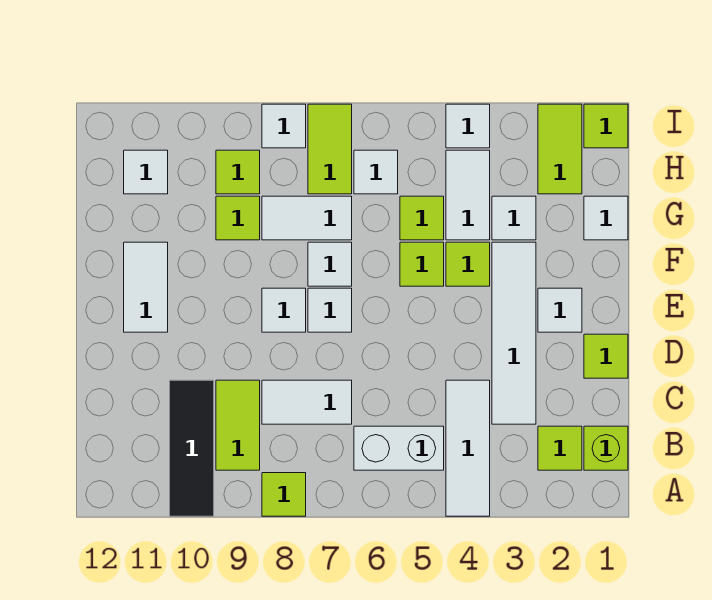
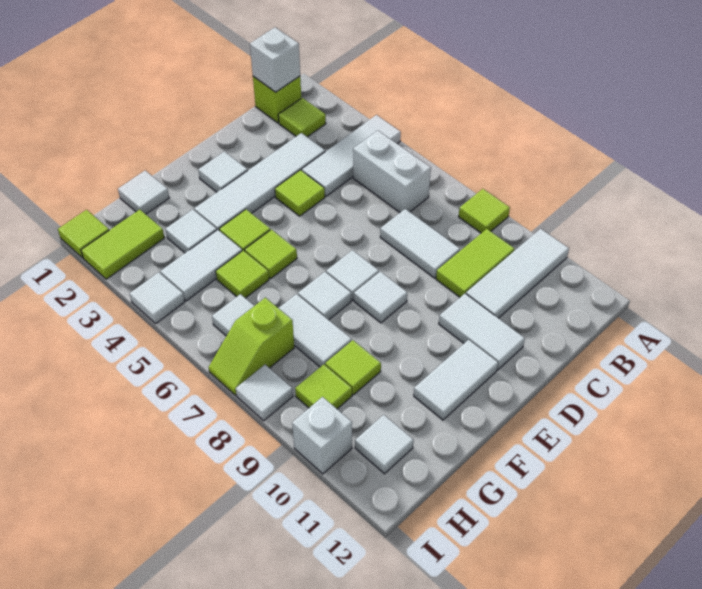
black tile A10:C10 level 1 -> white tile A10:C10 level 1
none -> white brick B1 level 2
lime tile D1 level 1 -> lime tile D4 level 1
none -> white tile D10:D11 level 1
lime tile H7:I7 level 1 -> lime slope H7:I7 level 1 top H
none -> white brick I10 level 1

